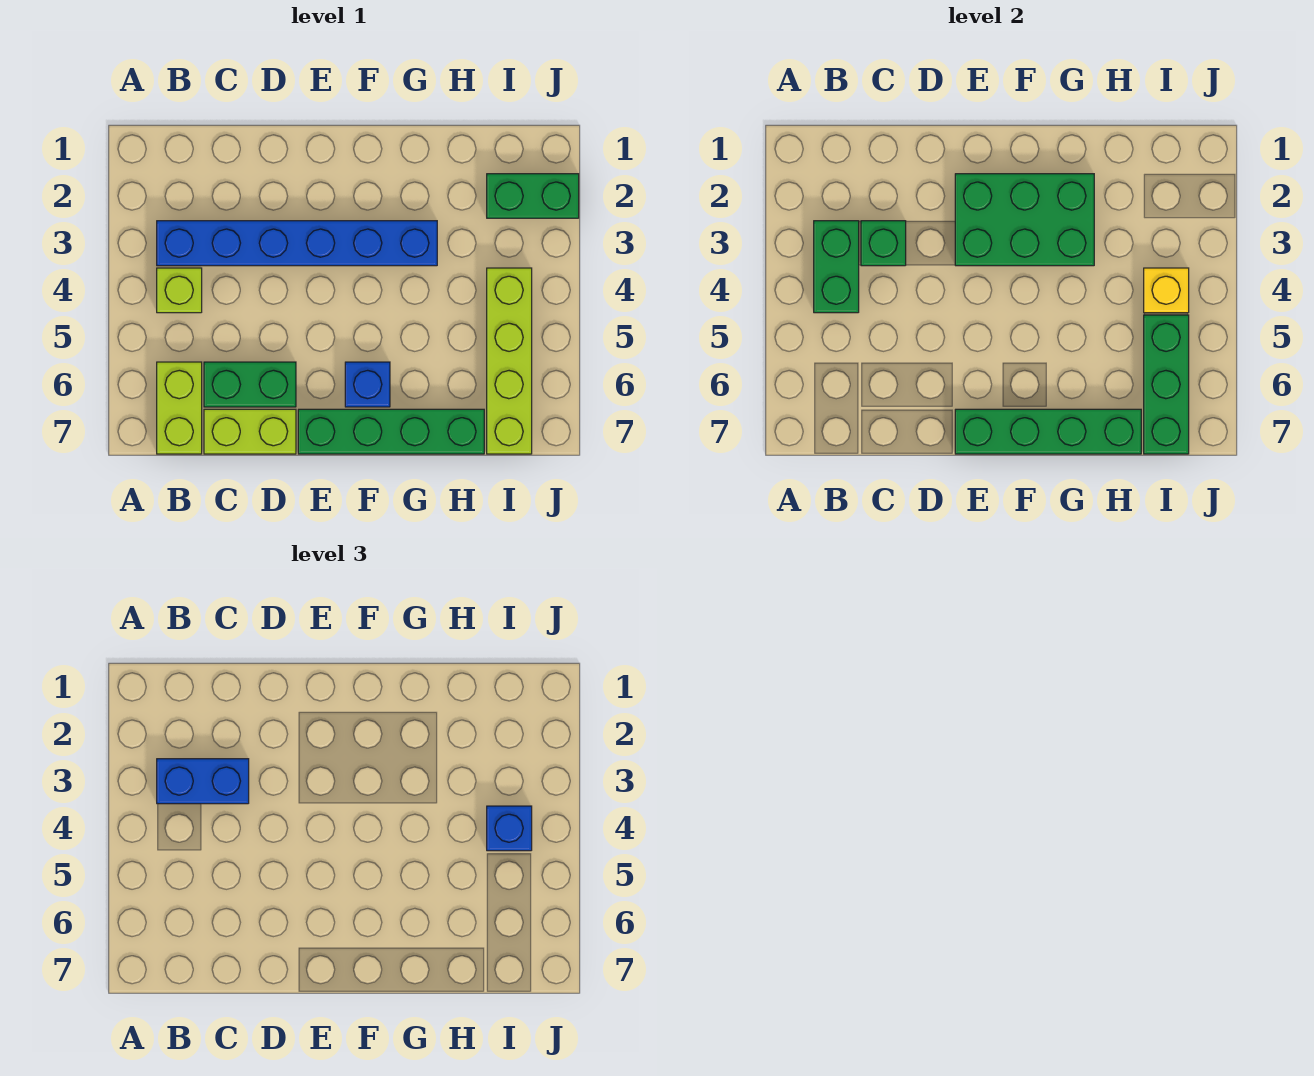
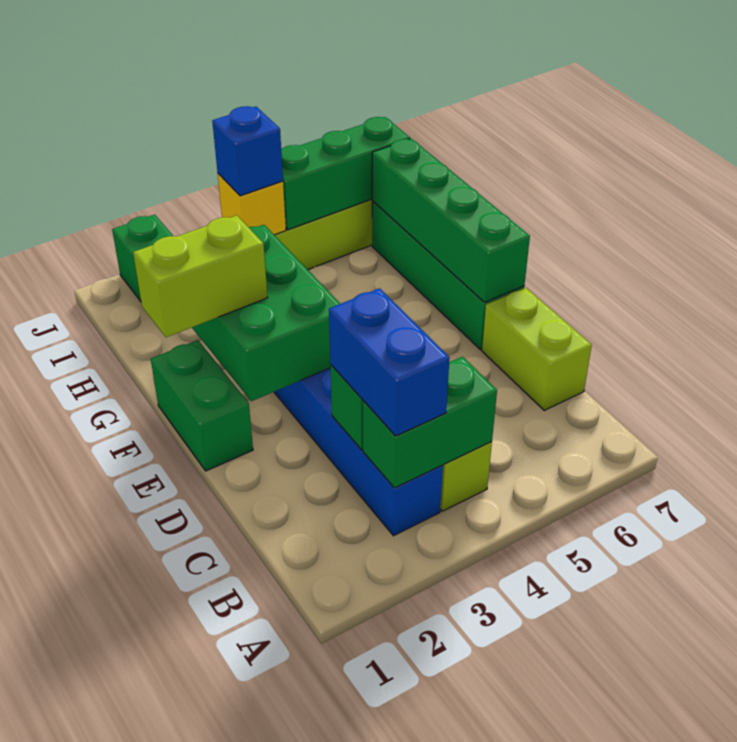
lime brick B6:B7 level 1 -> lime brick F1:F2 level 3
green brick C6:D6 level 1 -> green brick E1:F1 level 1
blue brick F6 level 1 -> none

